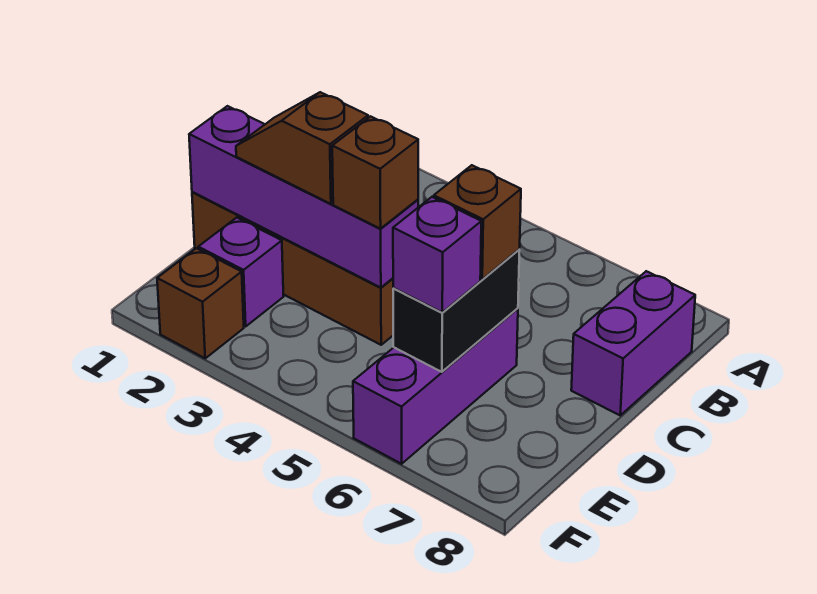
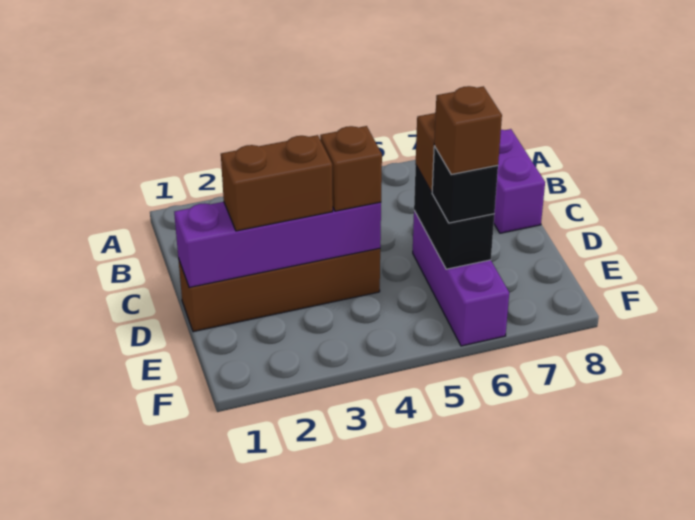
brown slope D2:D3 level 3 top 3 -> brown brick D2:D3 level 3
purple brick E2 level 1 -> none
purple brick E6 level 3 -> black brick E6 level 3
brown brick F2 level 1 -> brown brick E6 level 4

